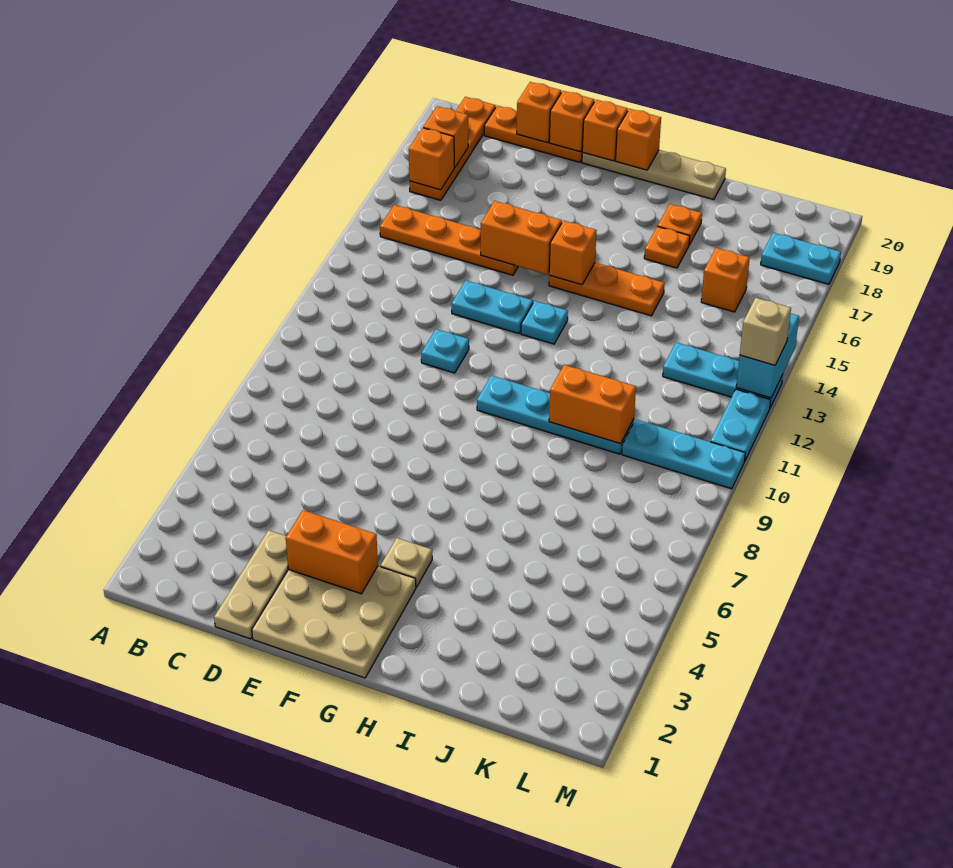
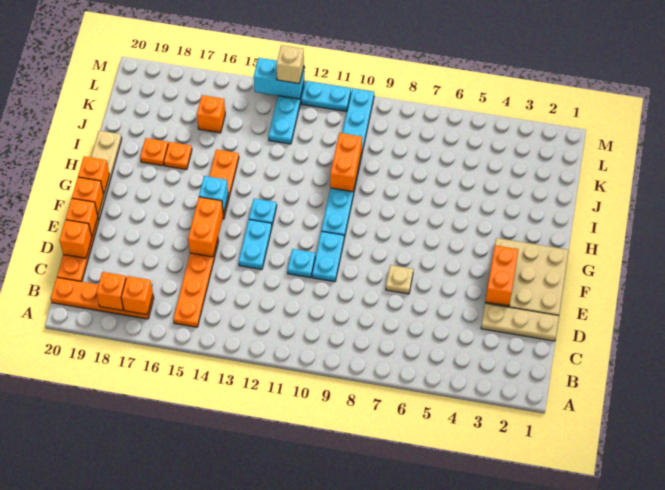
tan plate G4 level 1 -> tan plate E7 level 1
orange brick G15 level 2 -> cyan brick G15 level 2
cyan plate L18:M18 level 1 -> cyan plate E10:F10 level 1

